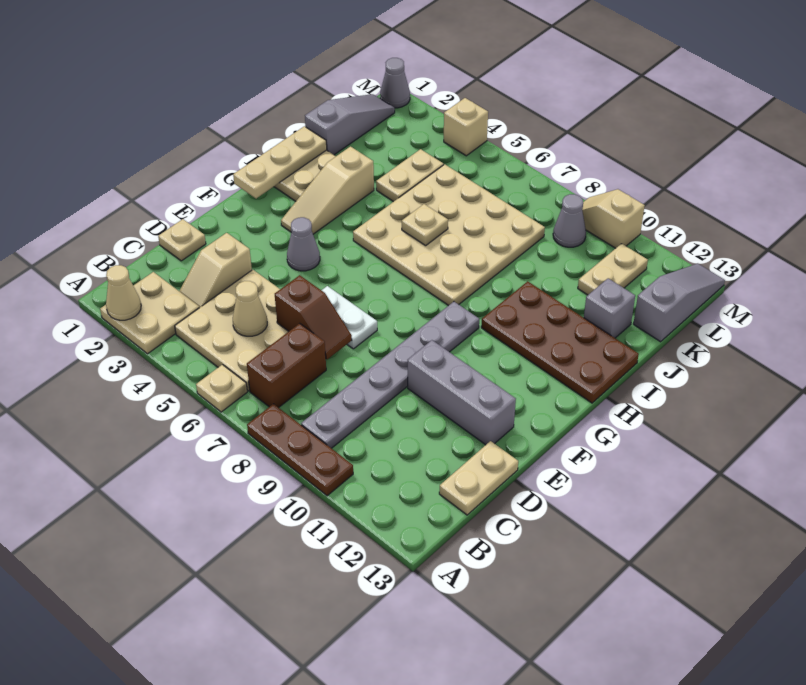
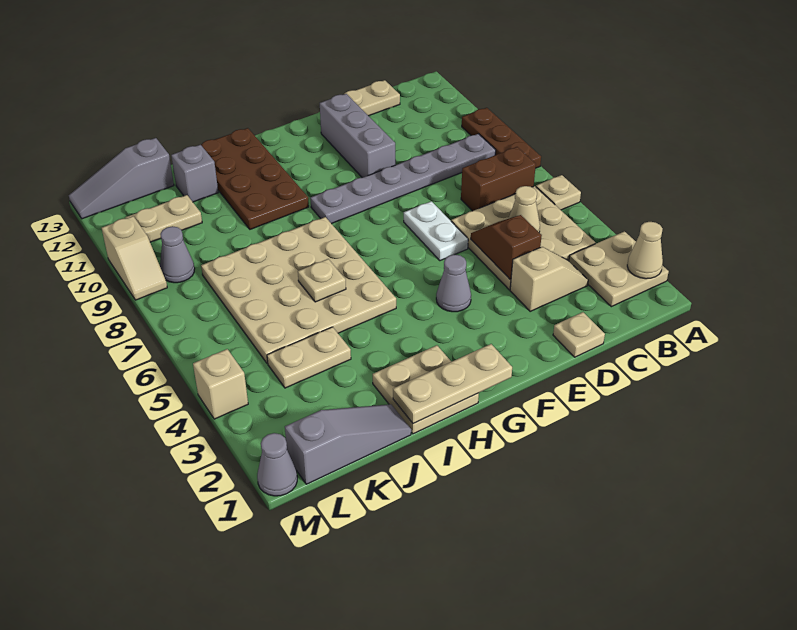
brown slope D6:D7 level 2 top 6 -> brown slope D4:D5 level 2 top 4
tan slope G3:I3 level 1 top I -> none
grey slope J1:L1 level 1 top J -> grey slope J1:L1 level 1 top L

